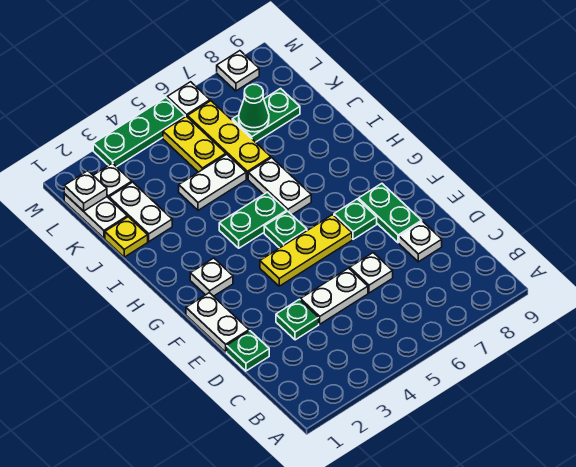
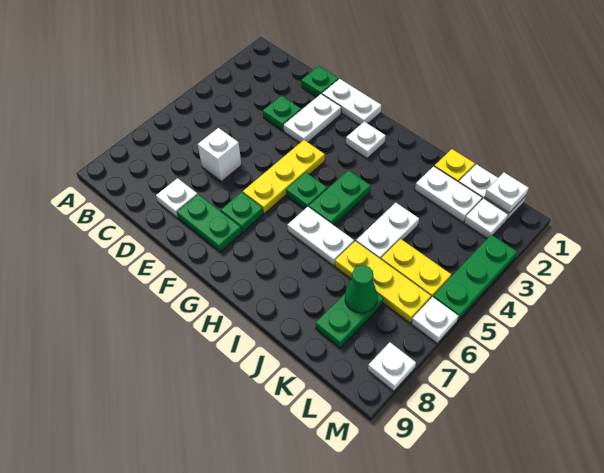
white plate D4:D5 level 1 -> white plate E2:E3 level 1
white plate D6 level 1 -> white brick D6 level 1

